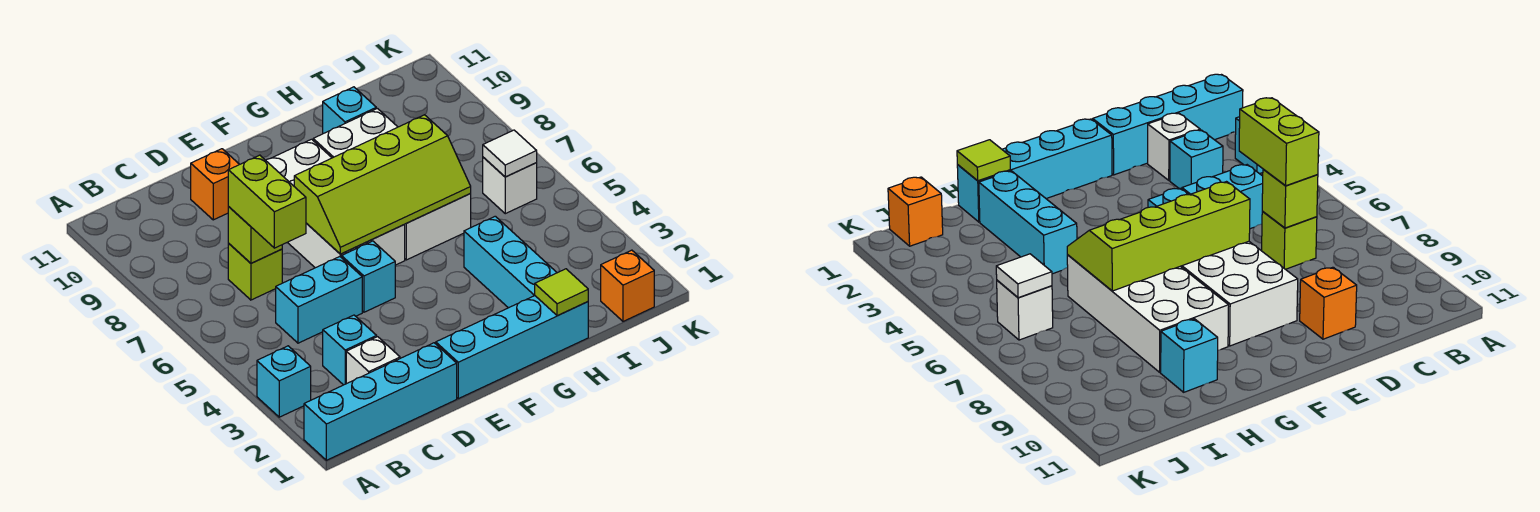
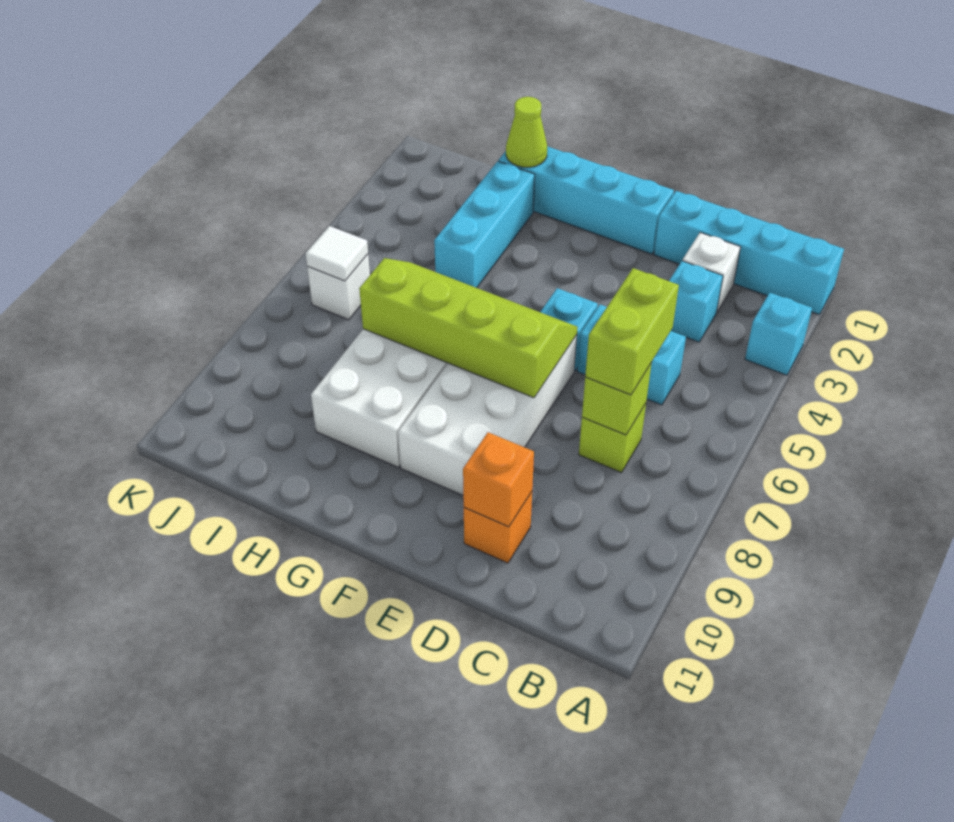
lime tile H1 level 2 -> lime cone H1 level 2
cyan brick H10 level 1 -> none
orange brick J1 level 1 -> orange brick D10 level 2

